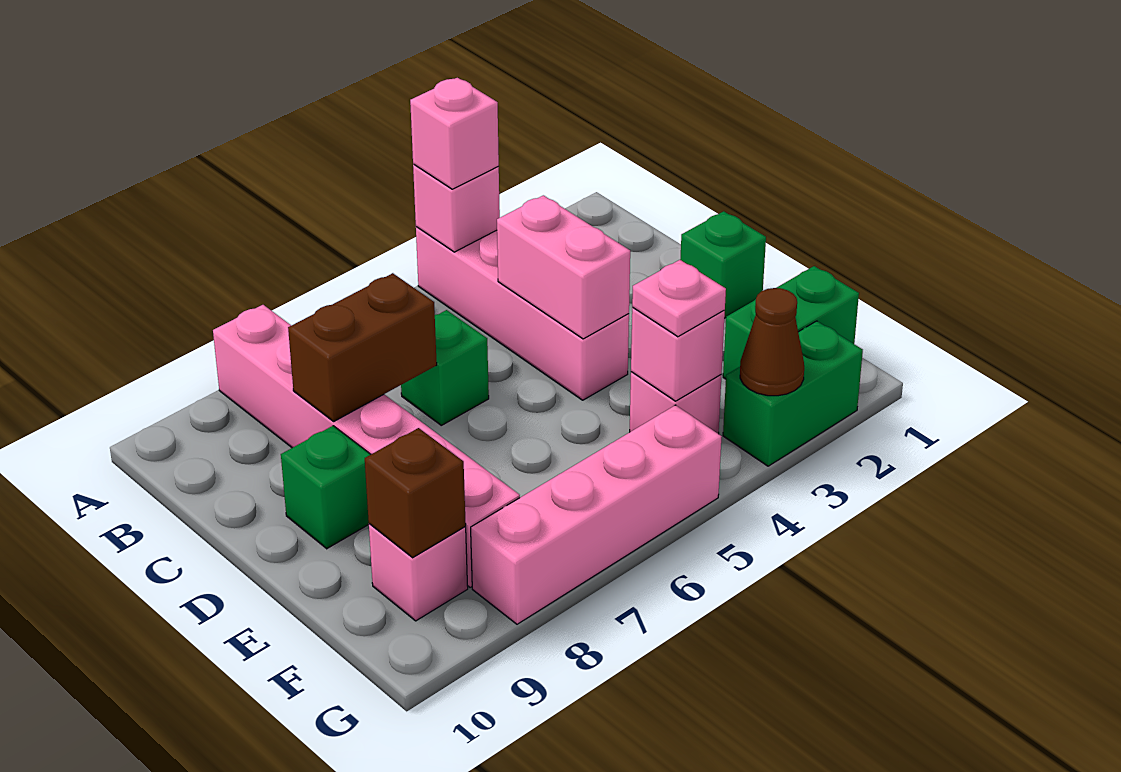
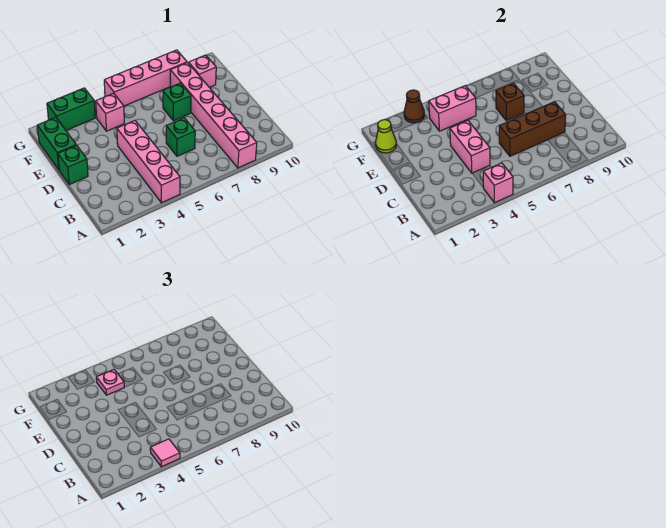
pink brick A4 level 3 -> pink tile A4 level 3
brown brick C7:C8 level 2 -> brown brick C6:C8 level 2
green brick D9 level 1 -> green brick E7 level 1
green brick F1:F2 level 1 -> green brick E1:F1 level 1
none -> lime cone F1 level 2
pink brick F4 level 2 -> pink brick F4:F5 level 2
brown brick F9 level 2 -> brown brick E7 level 2

